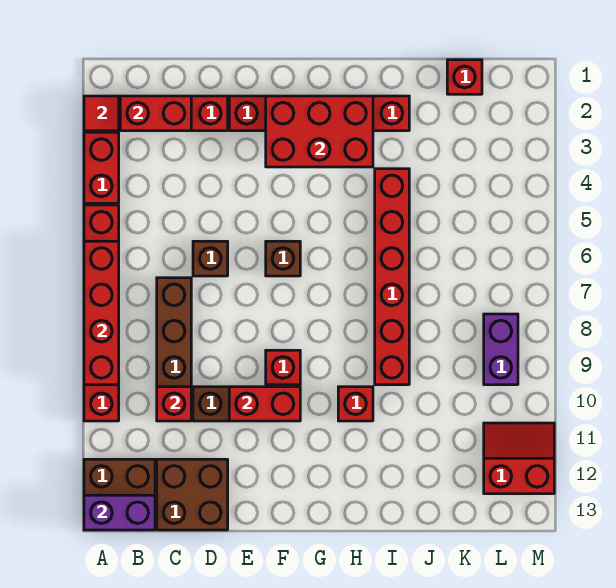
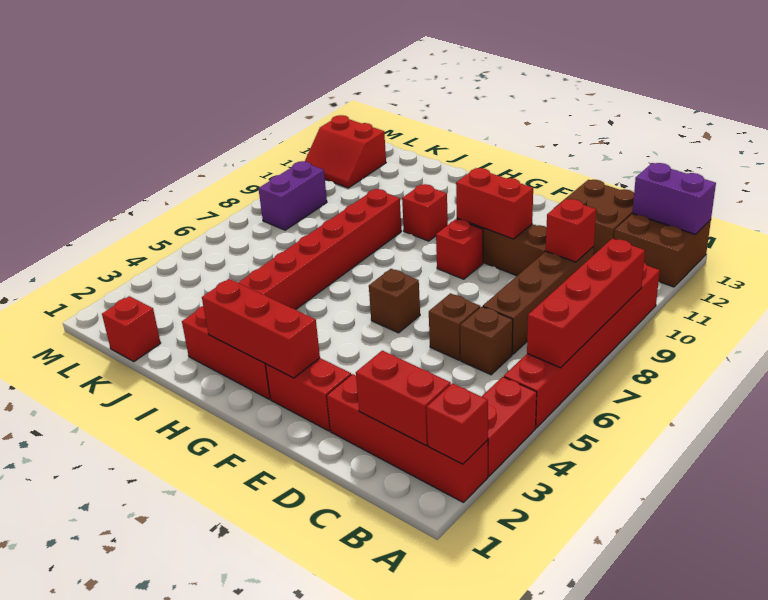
red tile A2 level 2 -> red brick A2 level 2
none -> brown brick C6 level 1
red brick F2:H3 level 2 -> red brick F2:H2 level 2

